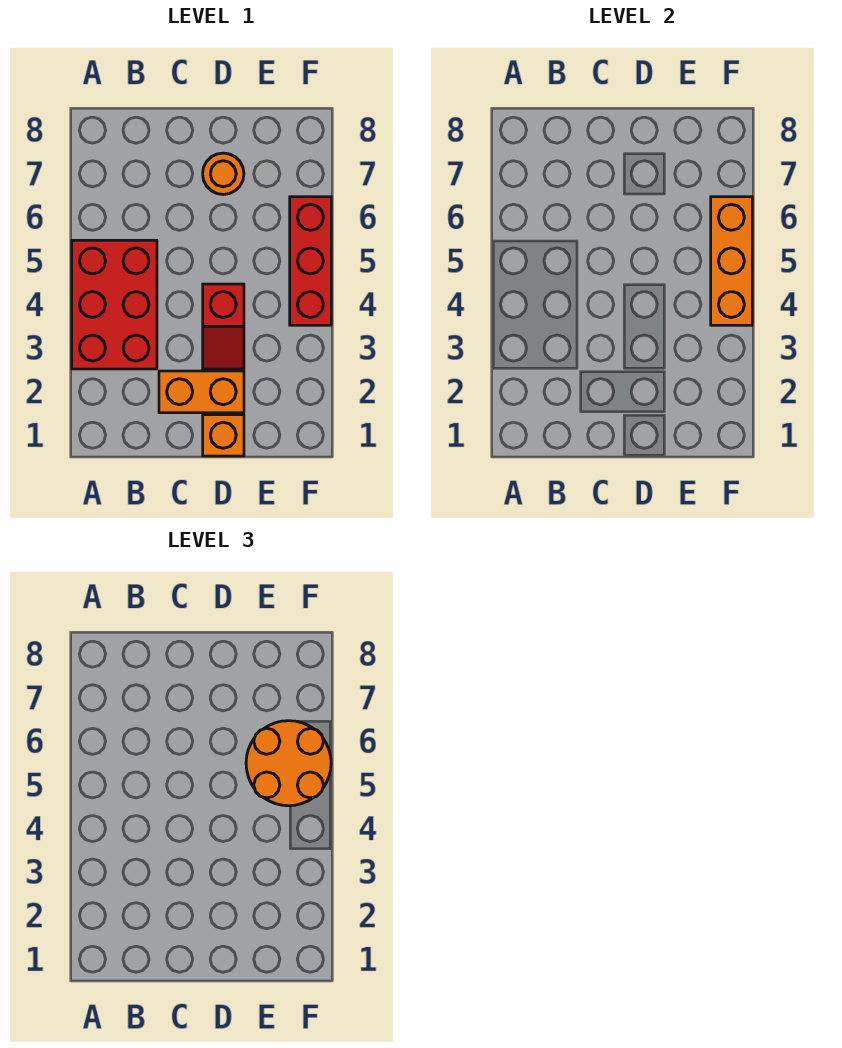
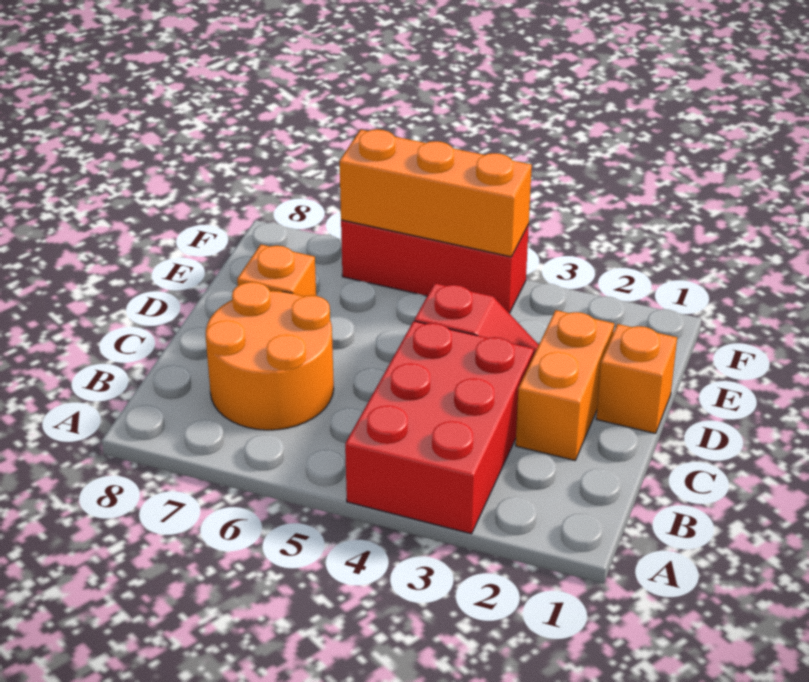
red brick A3:B5 level 1 -> red brick A3:C4 level 1
orange round brick D7 level 1 -> orange brick D7 level 1
orange round brick E5:F6 level 3 -> orange round brick B6:C7 level 1

